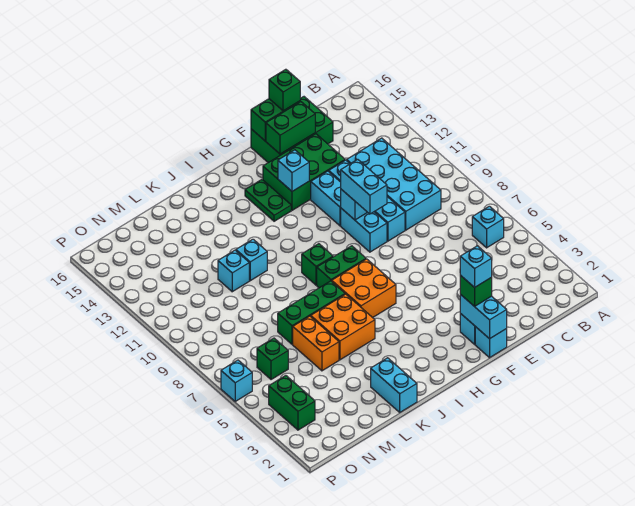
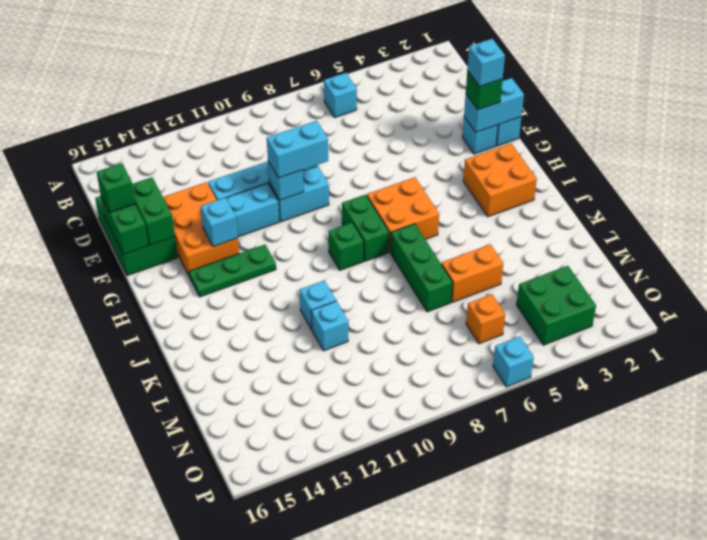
cyan brick C9:D12 level 1 -> none
green brick E13:G14 level 1 -> orange brick E13:G14 level 1
green plate H13:H14 level 1 -> green plate H12:H14 level 1
orange brick J5:K6 level 1 -> orange brick H2:I3 level 1
cyan brick K1:K2 level 1 -> none
green brick N6 level 1 -> orange brick N6 level 1
green brick O3:O4 level 1 -> green brick N3:O4 level 1

